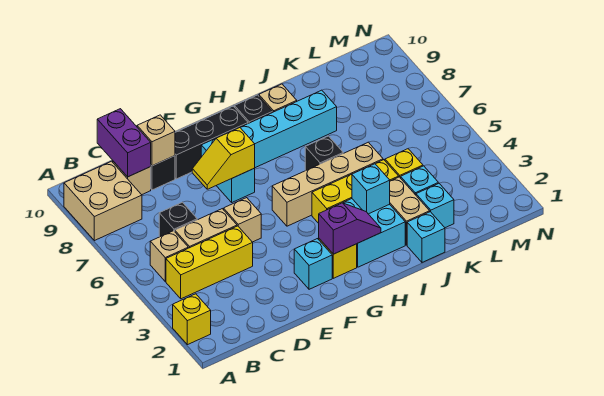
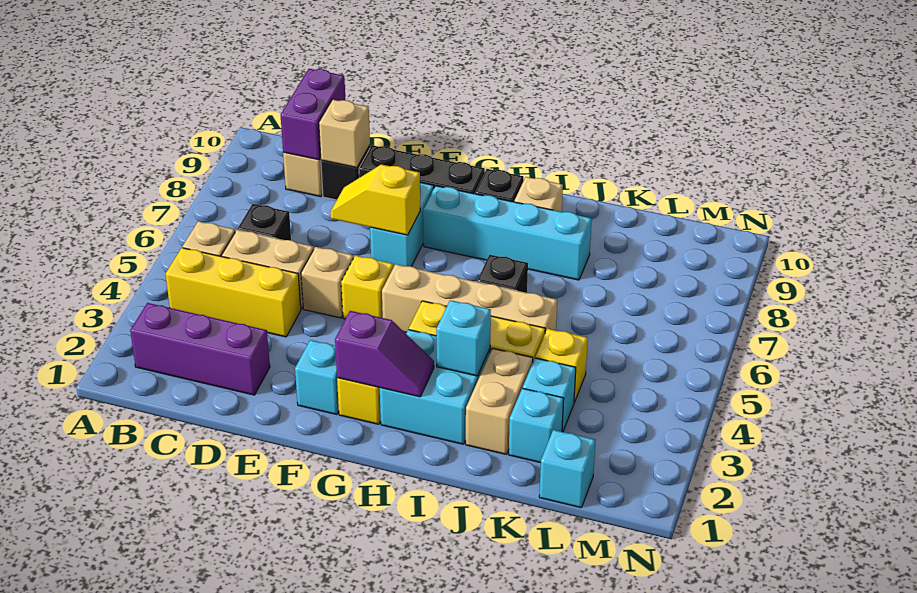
yellow brick A2 level 1 -> yellow brick F5 level 1
tan brick A8:B9 level 1 -> none
none -> purple brick B2:D2 level 1
cyan brick J1 level 1 -> cyan brick L1 level 1

